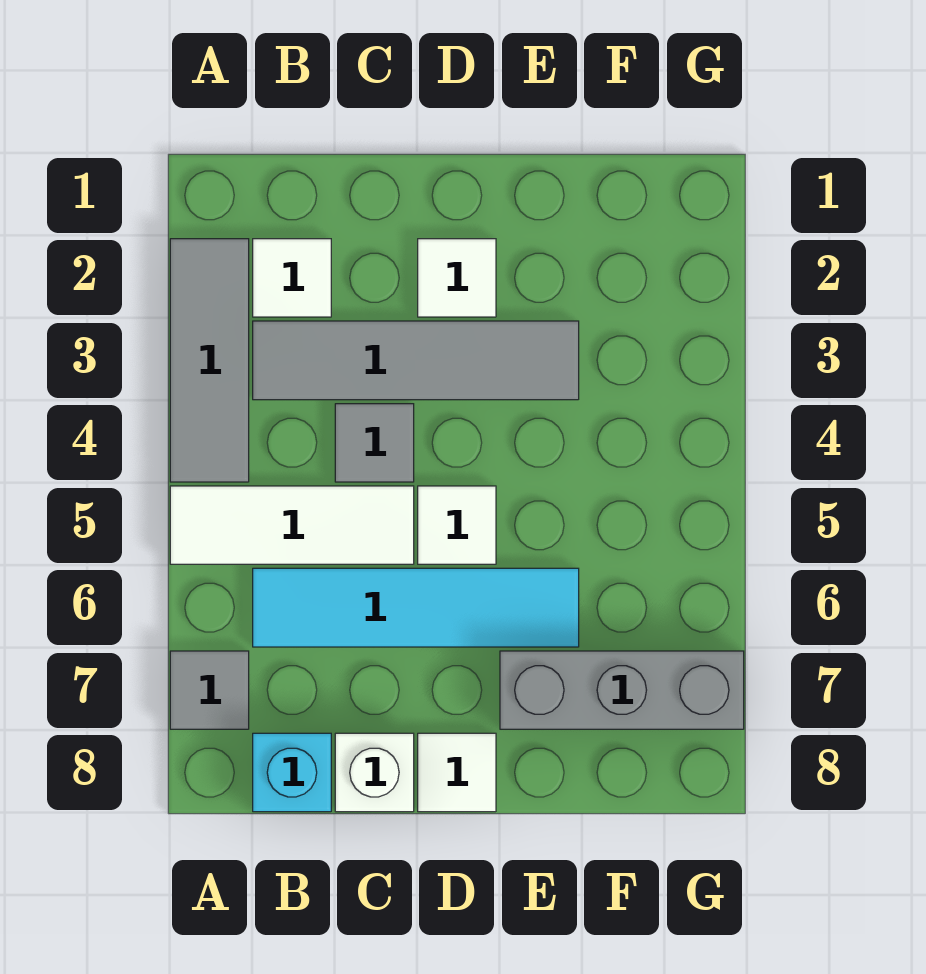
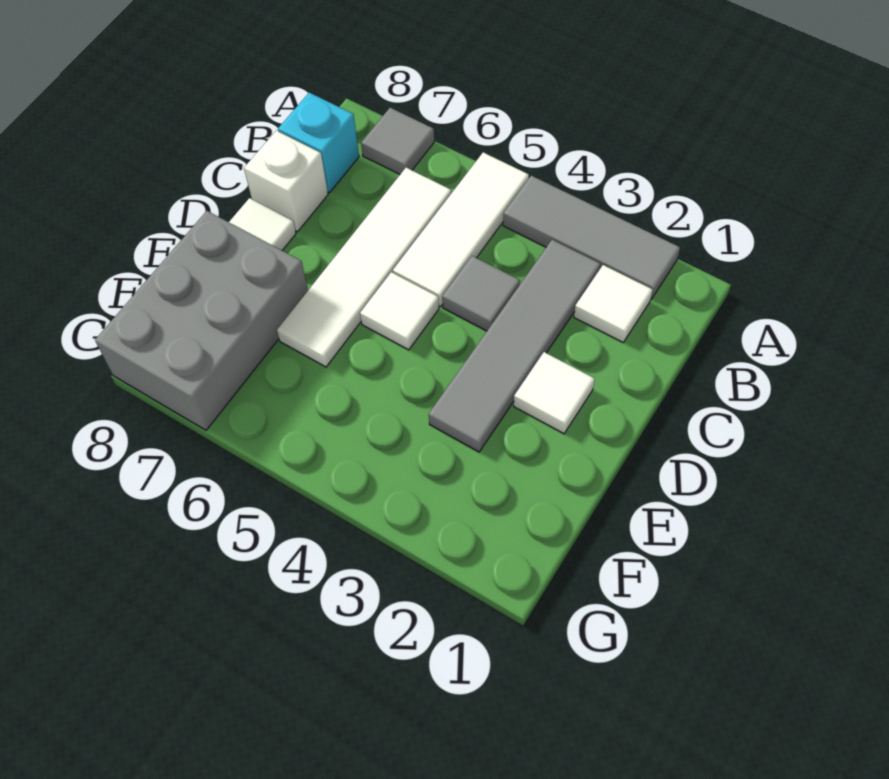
cyan tile B6:E6 level 1 -> white tile B6:E6 level 1
grey brick E7:G7 level 1 -> grey brick E7:G8 level 1

